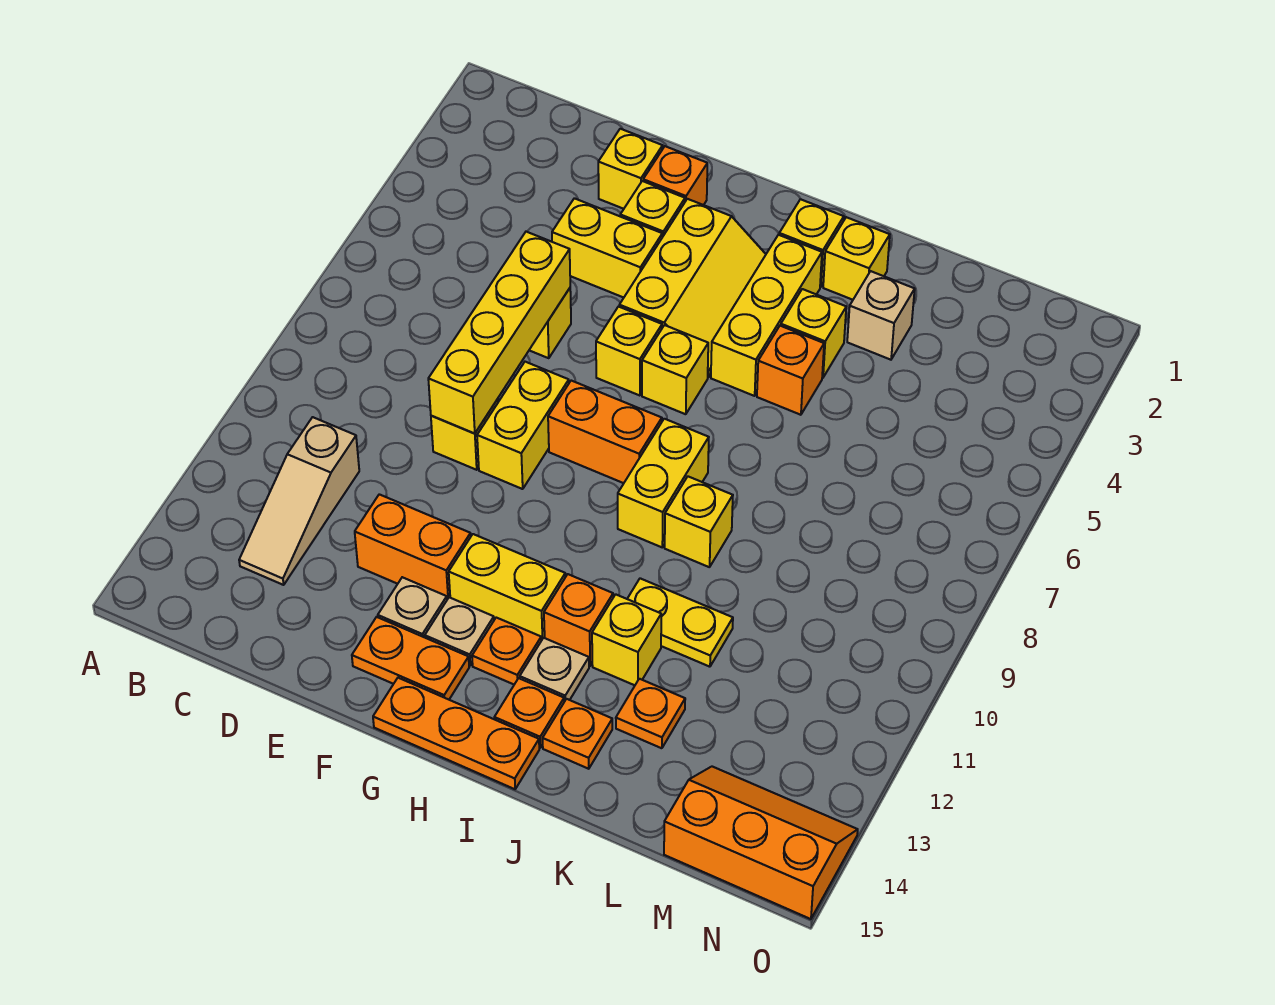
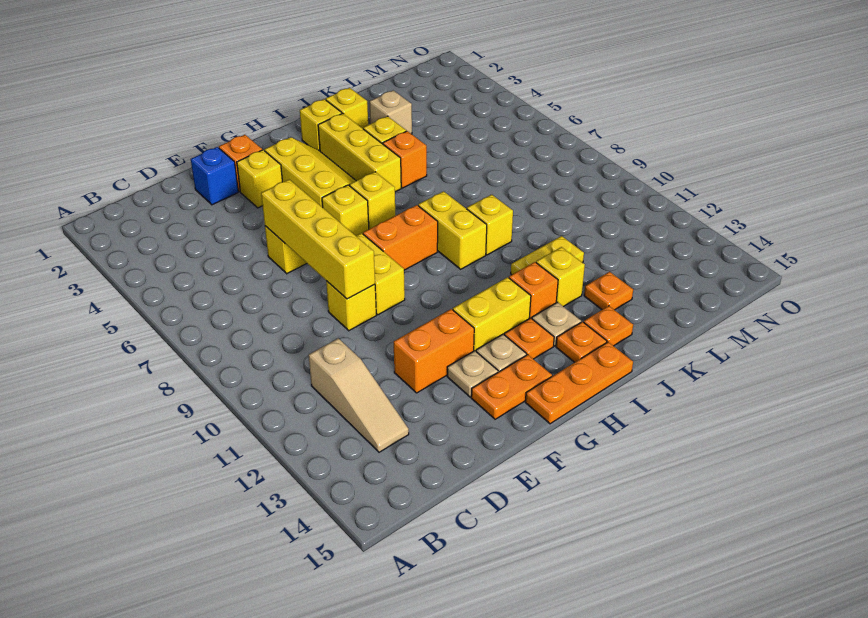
yellow brick E2 level 1 -> blue brick E2 level 1
yellow brick E4:F4 level 1 -> none
orange slope M14:O15 level 1 top 15 -> none

